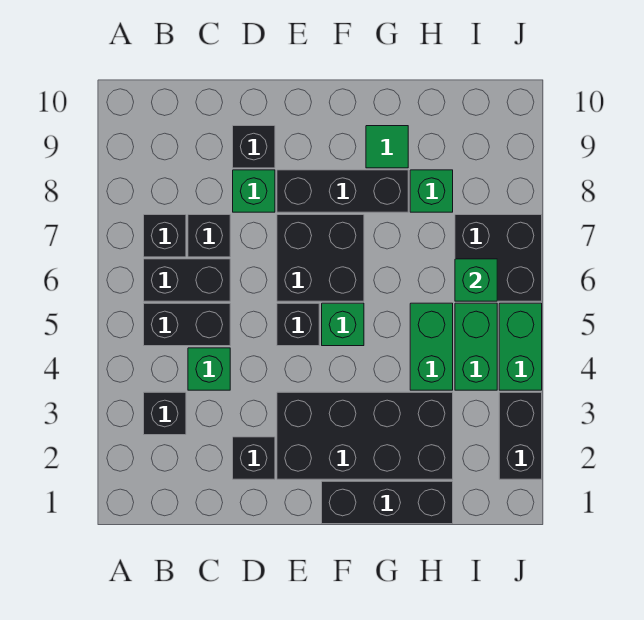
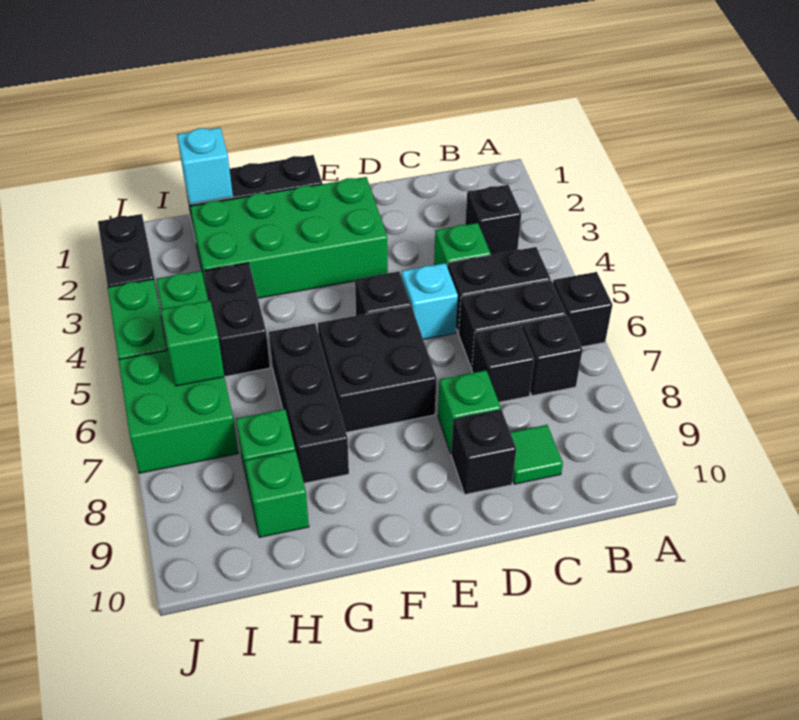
black brick D2 level 1 -> black brick A6 level 1
none -> cyan brick D5 level 1
black brick E2:H3 level 1 -> green brick E2:H3 level 1
black brick E8:G8 level 1 -> black brick G6:G8 level 1
green brick F5 level 1 -> green brick H9 level 1
green tile G9 level 1 -> green tile C9 level 1
none -> cyan brick H1 level 2
green brick H4:H5 level 1 -> black brick H4:H5 level 1
black brick I6:J7 level 1 -> green brick I6:J7 level 1

